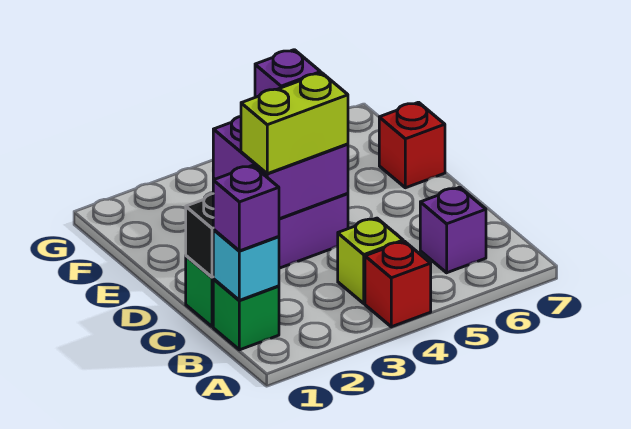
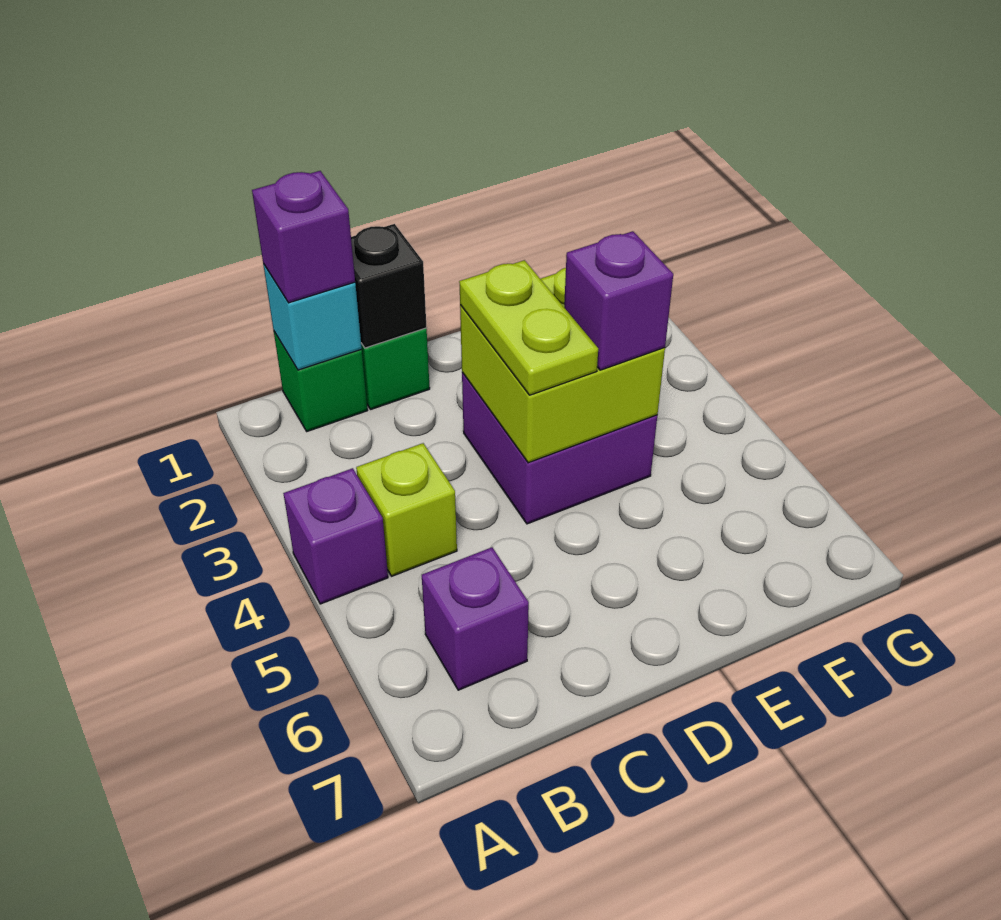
red brick A4 level 1 -> purple brick A4 level 1
purple brick D3:E4 level 2 -> lime brick D3:E4 level 2
lime brick D3:D4 level 3 -> lime plate D3:D4 level 3
red brick E7 level 1 -> none

